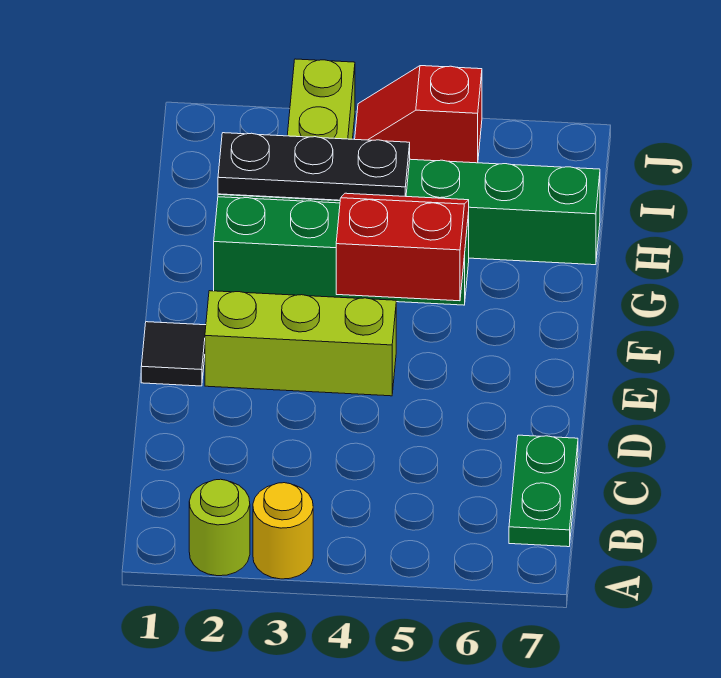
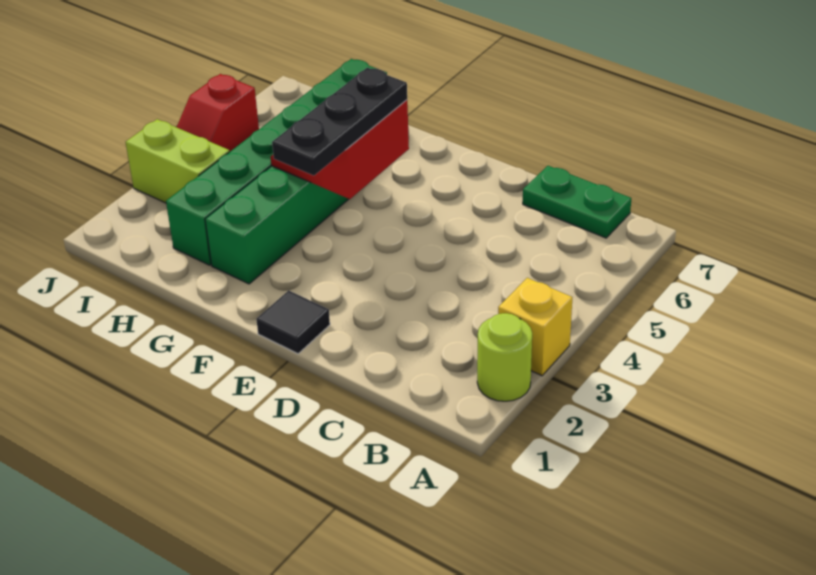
yellow round brick A3 level 1 -> yellow brick A3 level 1
lime brick E2:E4 level 1 -> none
black plate H2:H4 level 2 -> black plate F3:F5 level 3

